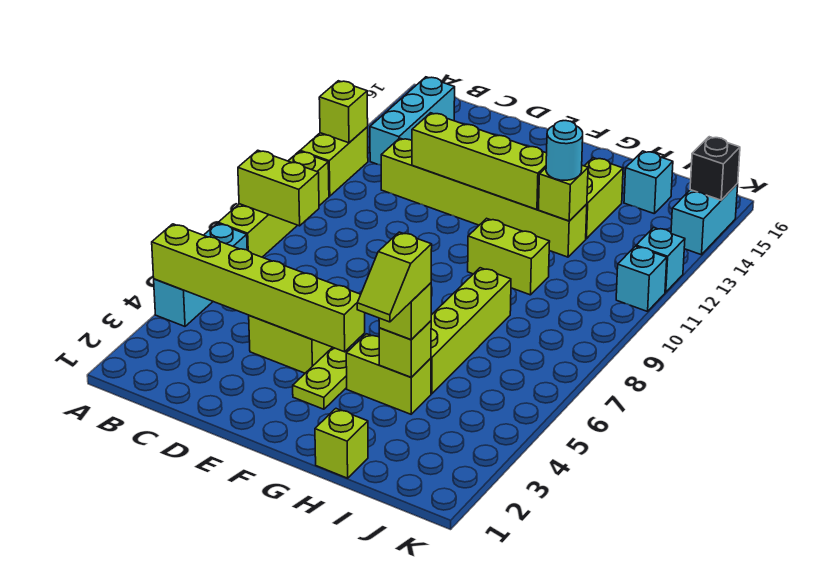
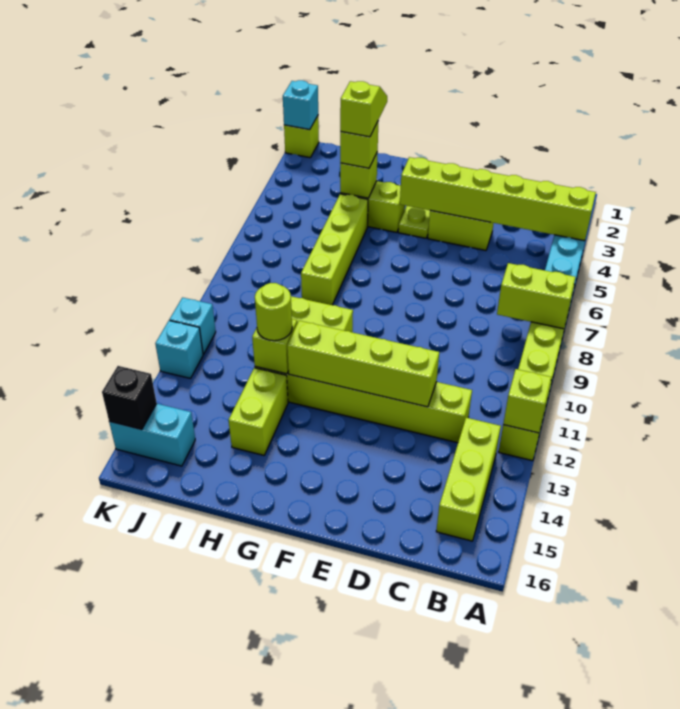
cyan brick B13:B15 level 1 -> lime brick B13:B15 level 1
lime brick H1 level 1 -> lime brick K1 level 1
cyan round brick H12 level 3 -> lime round brick H12 level 3
cyan brick I15 level 1 -> cyan brick K1 level 2
cyan brick K14:K15 level 1 -> cyan brick J15:K15 level 1

